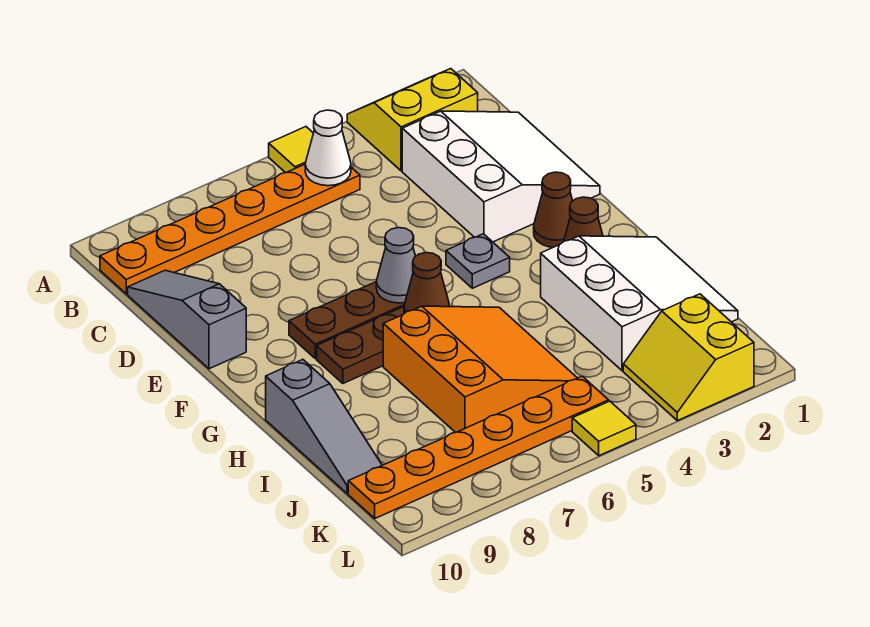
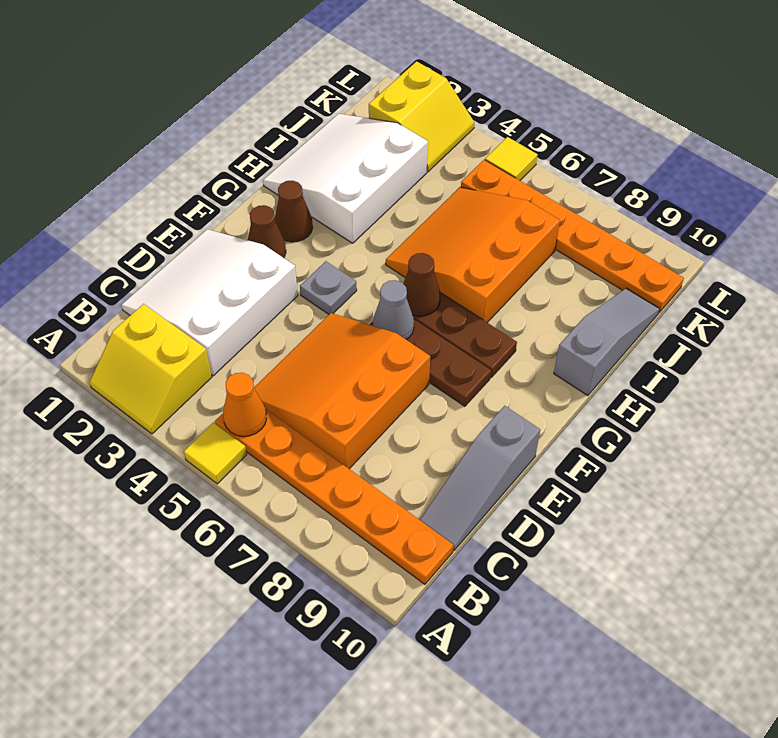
white cone B5 level 2 -> orange cone B5 level 2
none -> orange slope C5:E7 level 1 top 7

